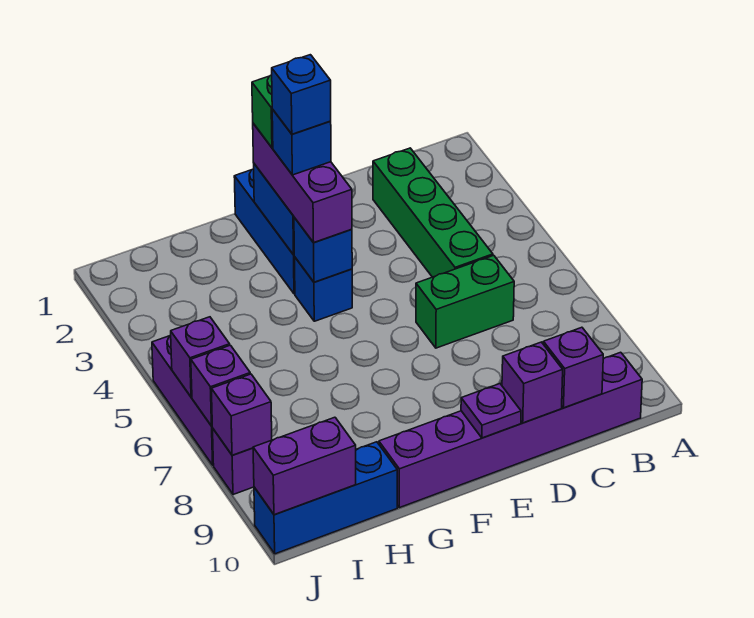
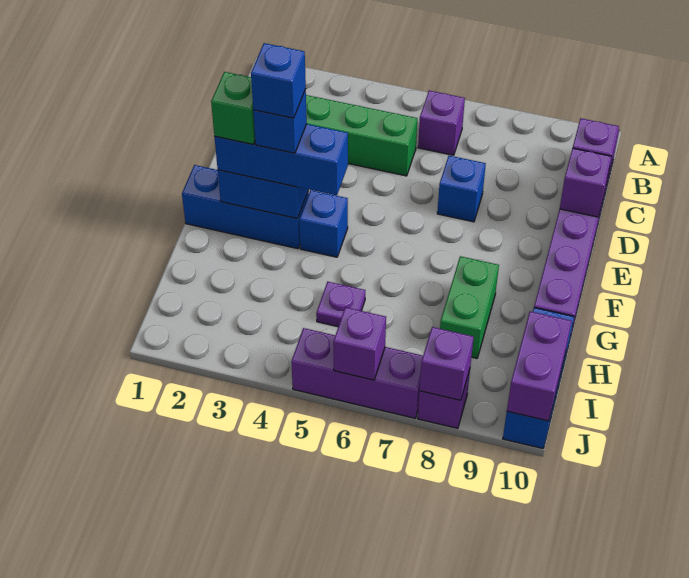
green brick C6:D6 level 1 -> green brick G8:H8 level 1
purple plate E10 level 2 -> purple plate H5 level 1
purple brick F2:F4 level 3 -> blue brick F2:F4 level 3
blue brick F4 level 2 -> blue brick D7 level 1
purple brick J7 level 2 -> purple brick B6 level 1

